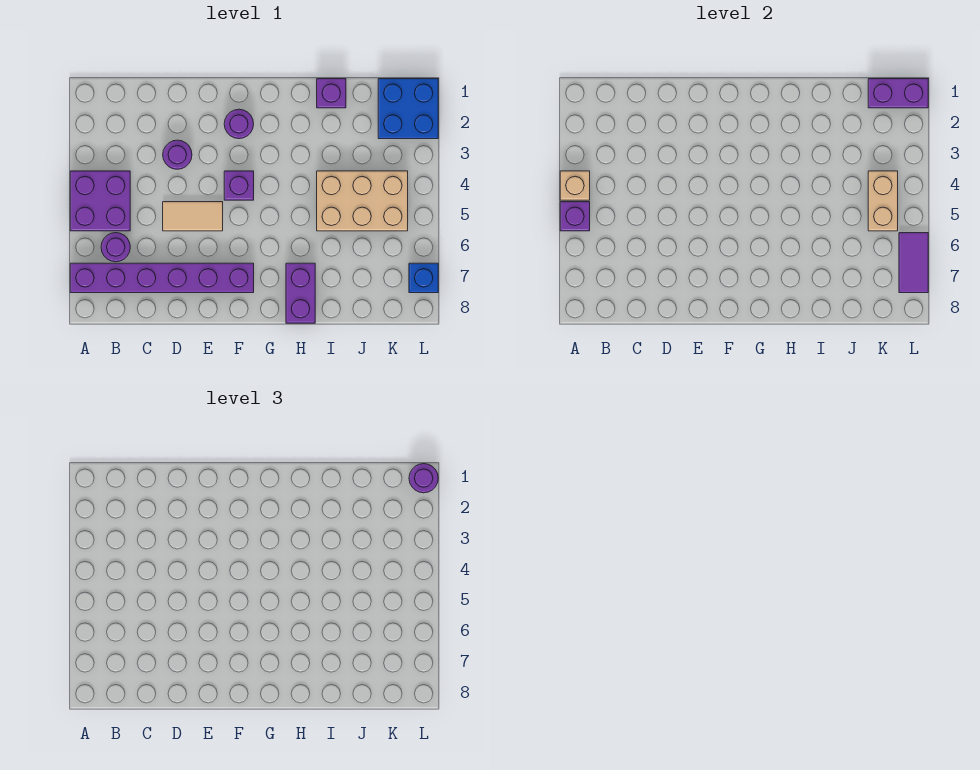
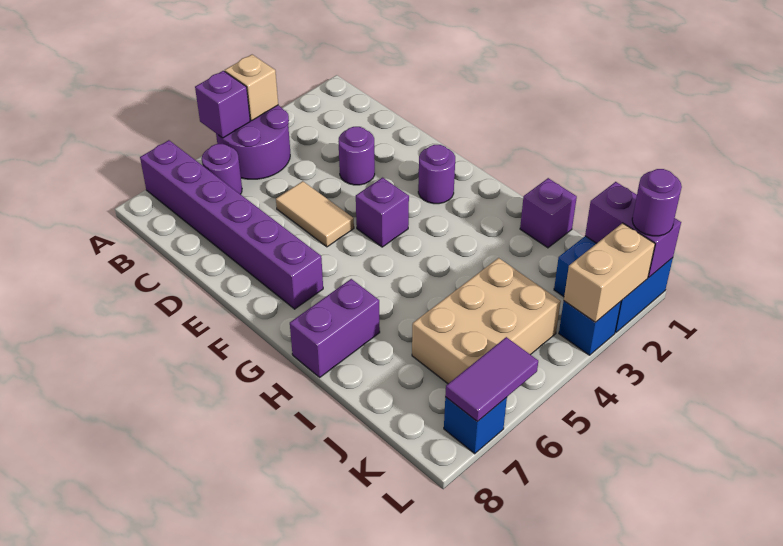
purple brick A4:B5 level 1 -> purple round brick A4:B5 level 1
tan brick I4:K5 level 1 -> tan brick J4:K6 level 1
tan brick K4:K5 level 2 -> tan brick L2:L3 level 2
none -> blue brick L3 level 1

